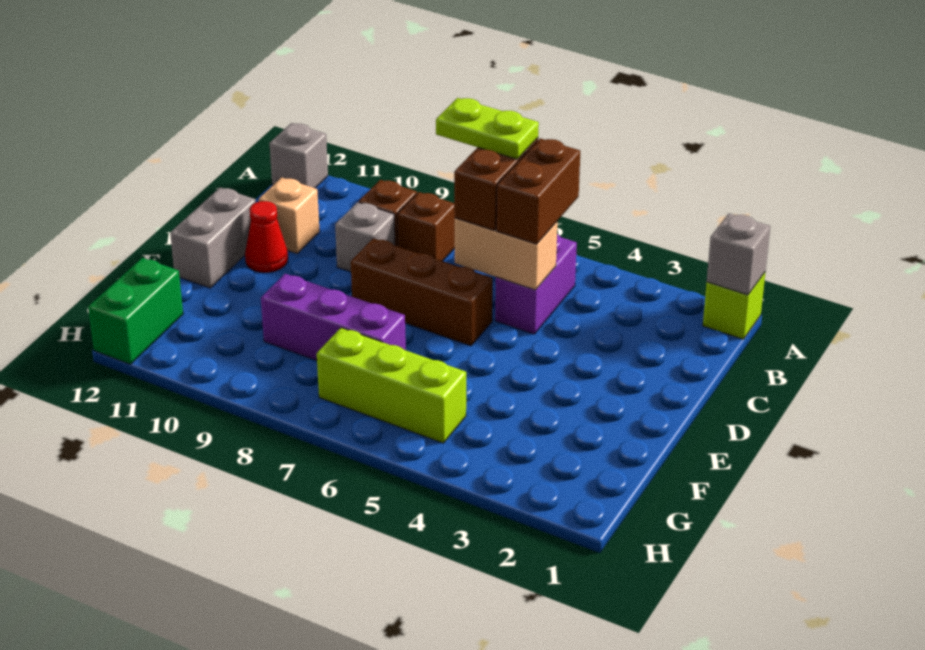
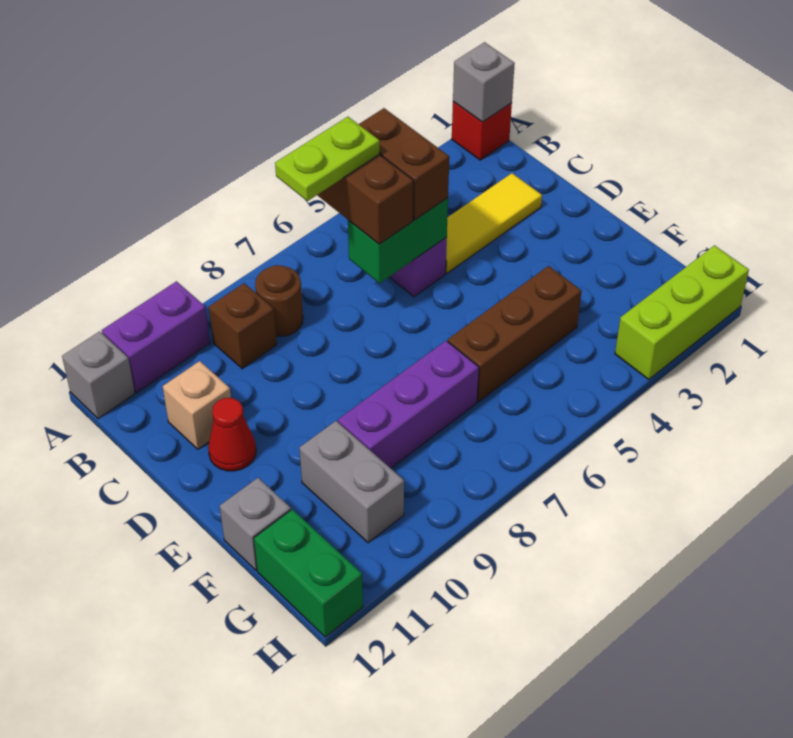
lime brick A1 level 1 -> red brick A1 level 1
none -> purple brick A10:A11 level 1
brown brick B8 level 1 -> brown round brick B8 level 1
none -> yellow tile C2:C4 level 1
tan brick C5:C6 level 2 -> green brick C5:C6 level 2
grey brick C9 level 1 -> grey brick F12 level 1
brown brick D6:D8 level 1 -> brown brick F4:F6 level 1
grey brick D12:E12 level 1 -> grey brick F10:G10 level 1
lime brick G5:G7 level 1 -> lime brick H1:H3 level 1

